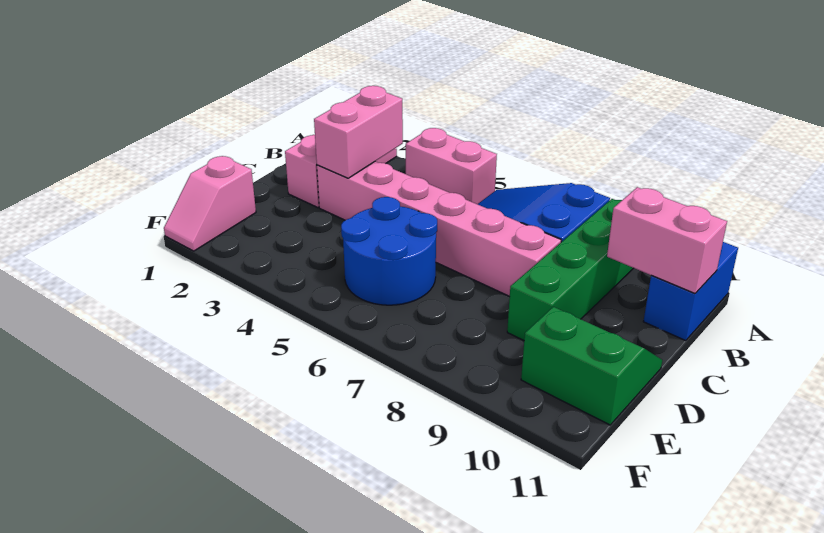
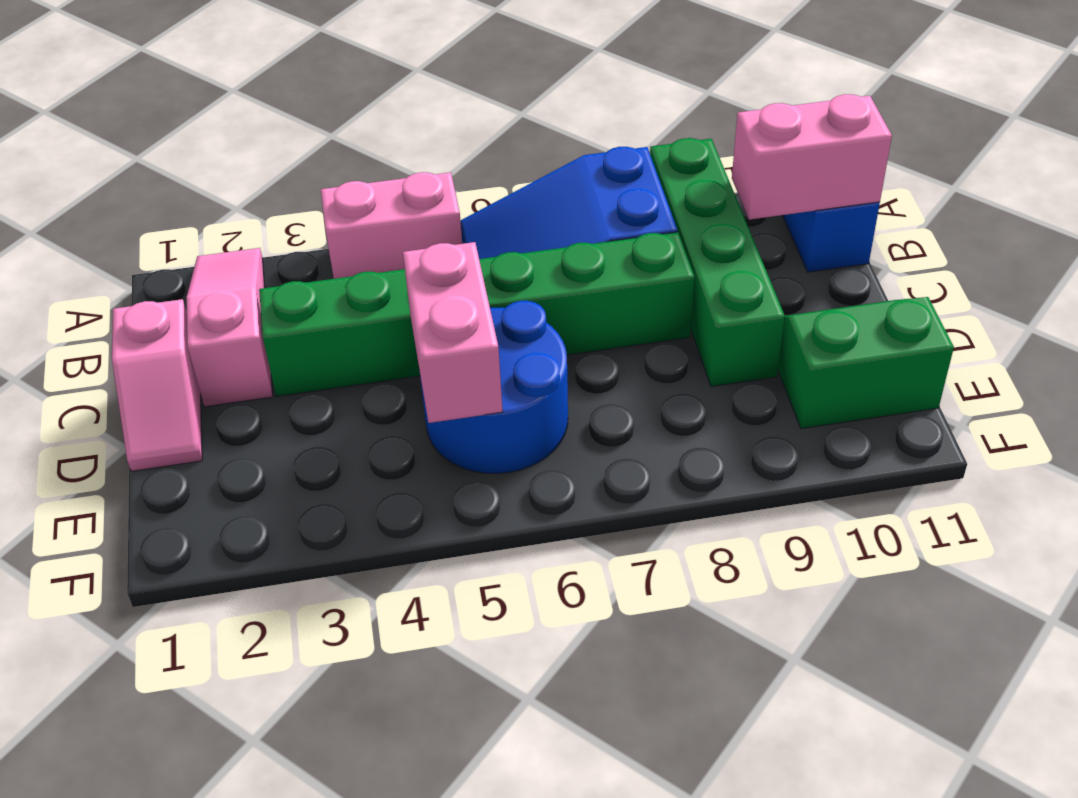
pink brick B3:C3 level 2 -> pink brick D5:E5 level 2
pink brick C3:C8 level 1 -> green brick C3:C8 level 1
pink slope E1:F1 level 1 top E -> pink slope C1:D1 level 1 top C

